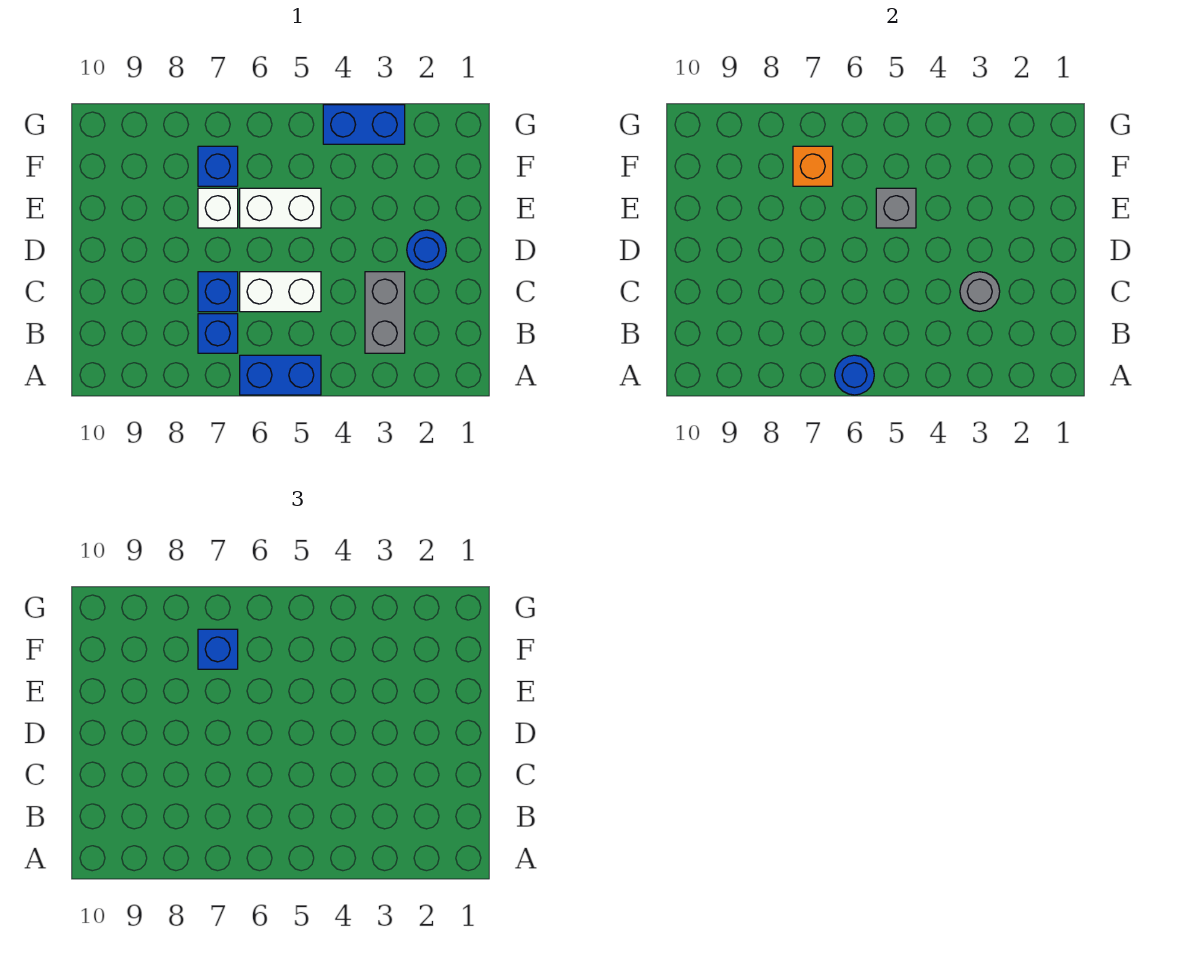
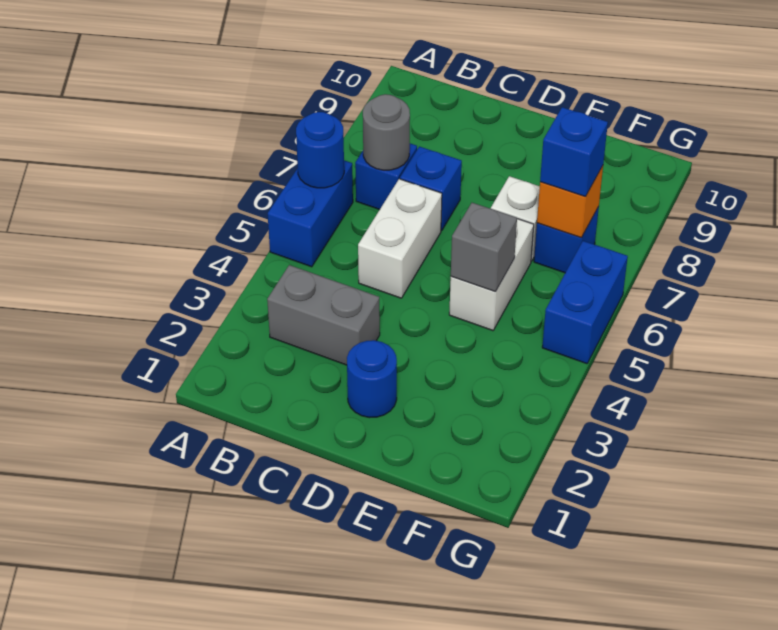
grey round brick C3 level 2 -> grey round brick B7 level 2
blue brick G3:G4 level 1 -> blue brick G5:G6 level 1

